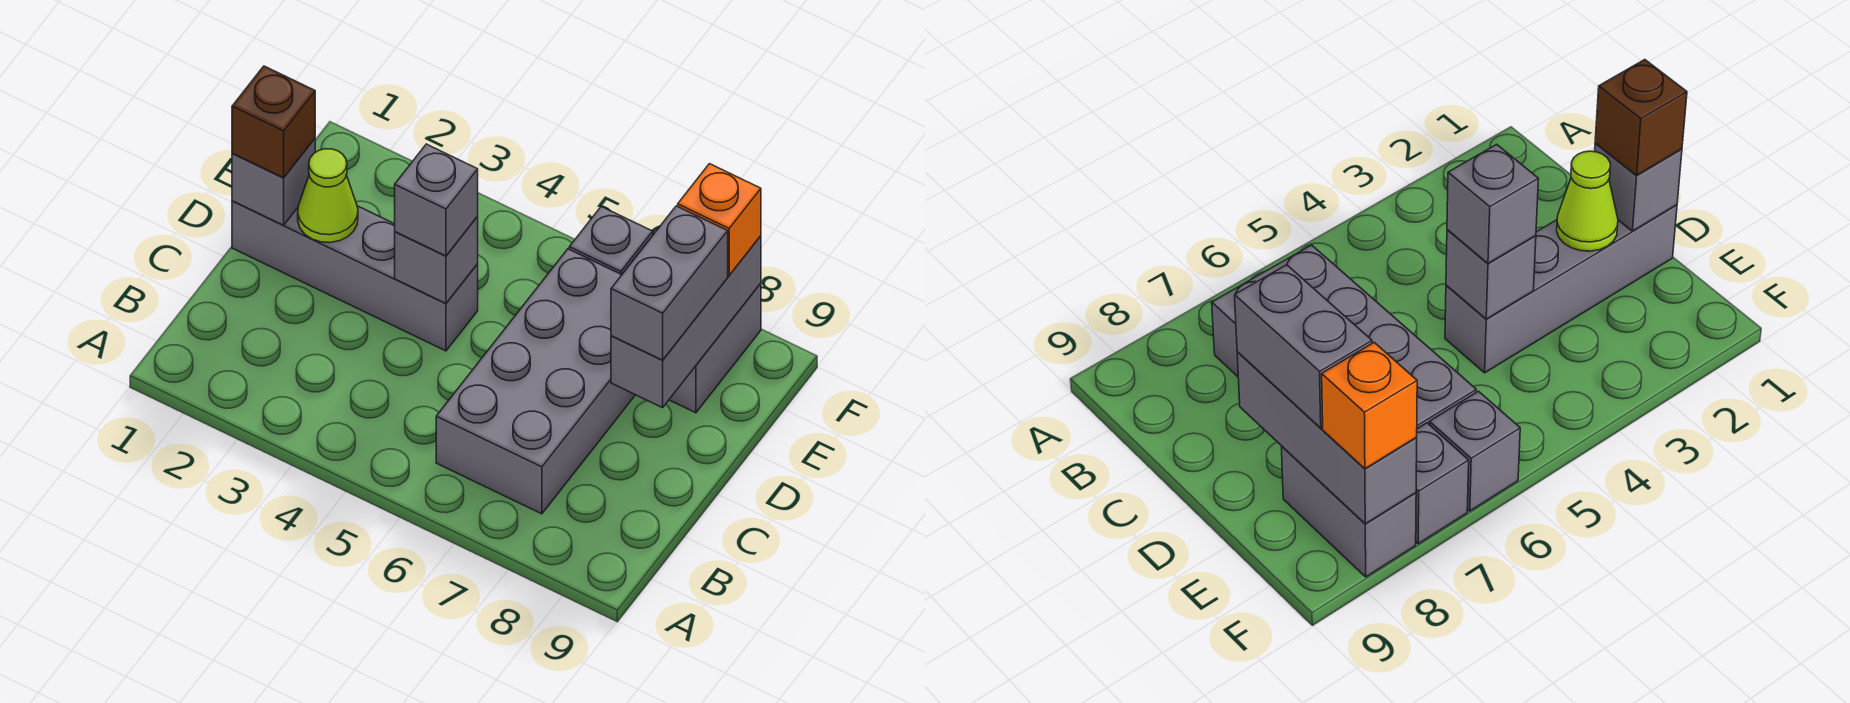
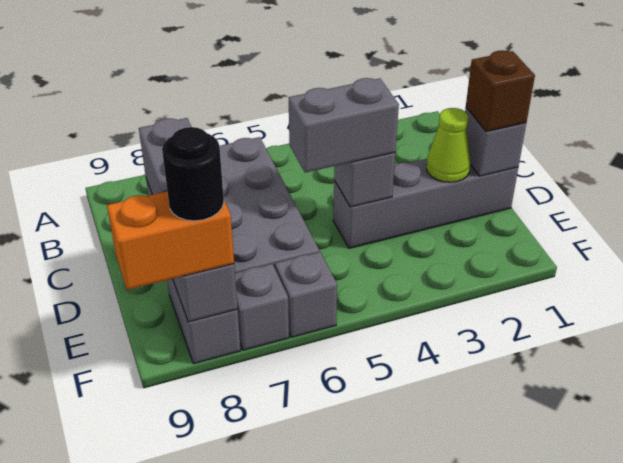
grey brick D4 level 3 -> grey brick D4:D5 level 3
orange brick F8 level 3 -> orange brick F8:F9 level 3
none -> black round brick F8 level 4

